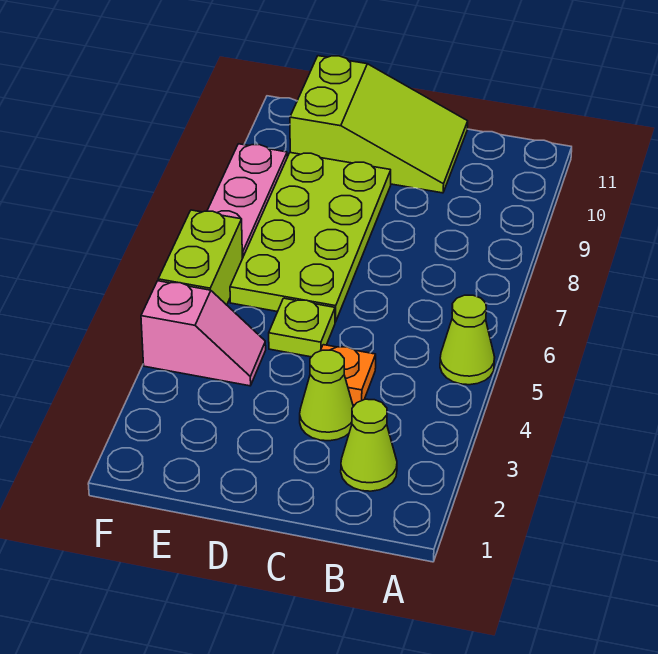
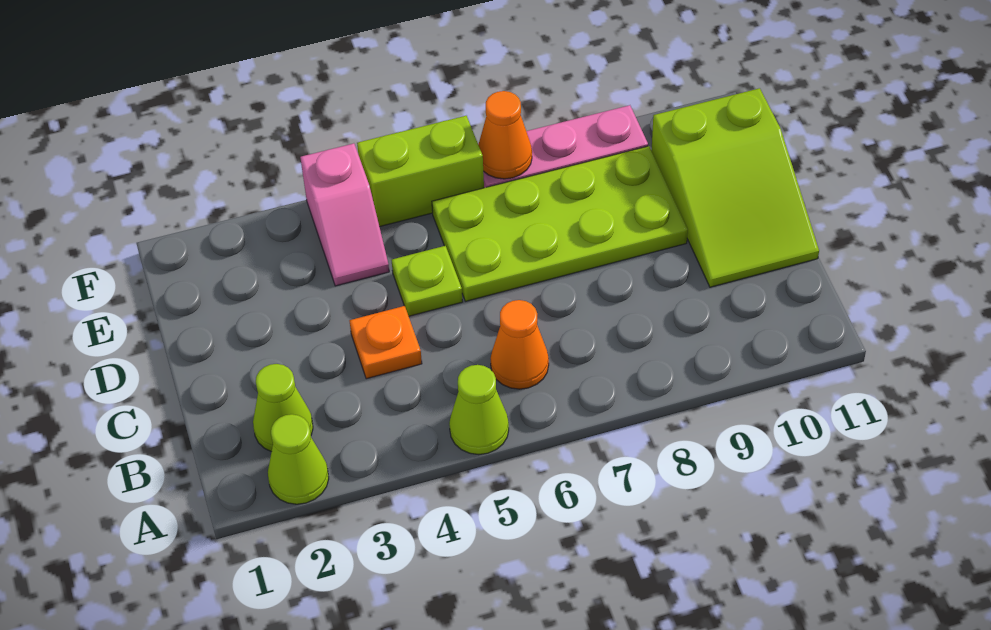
none -> orange cone B6 level 1
lime cone C3 level 1 -> lime cone A2 level 1
none -> orange cone F7 level 2

